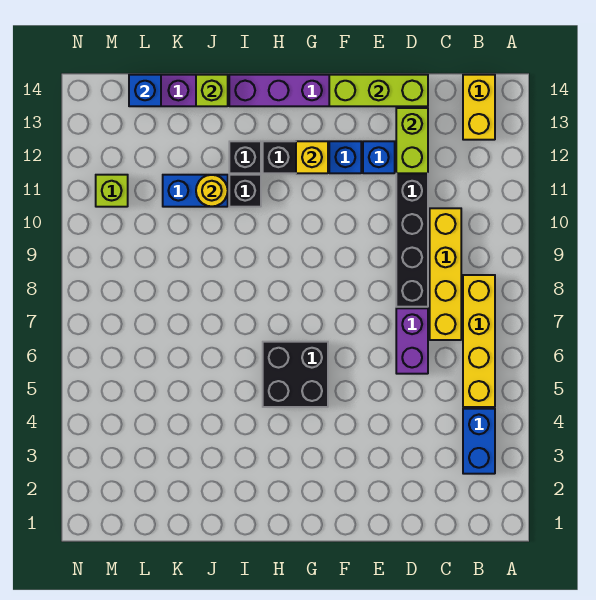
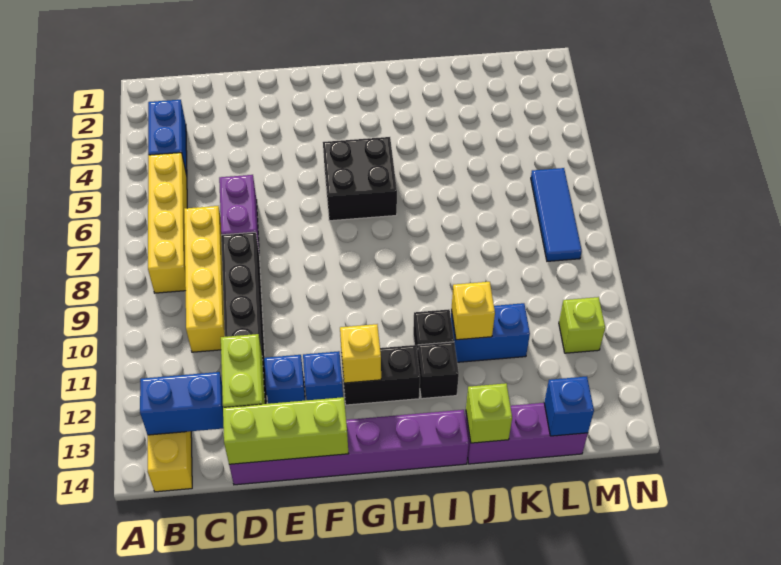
none -> blue brick B13:C13 level 2
yellow round brick J11 level 2 -> yellow brick J11 level 2
none -> blue tile M6:M8 level 1

